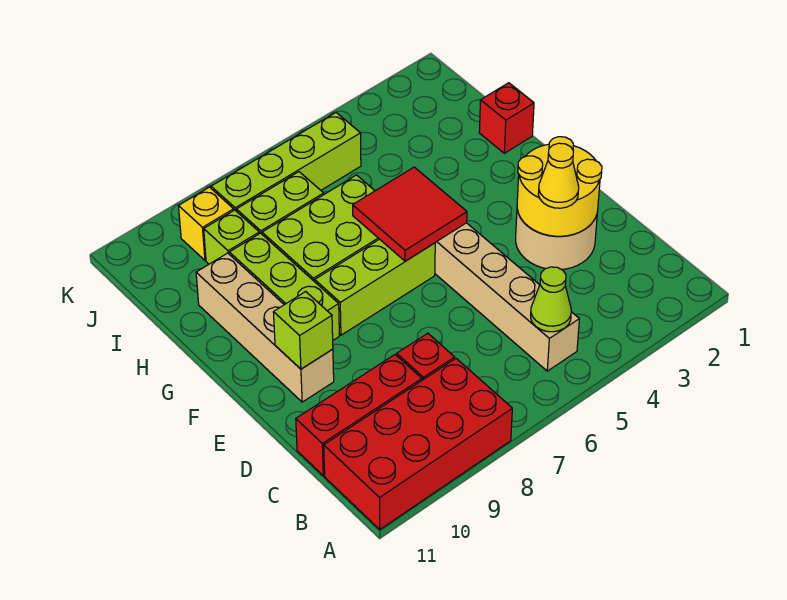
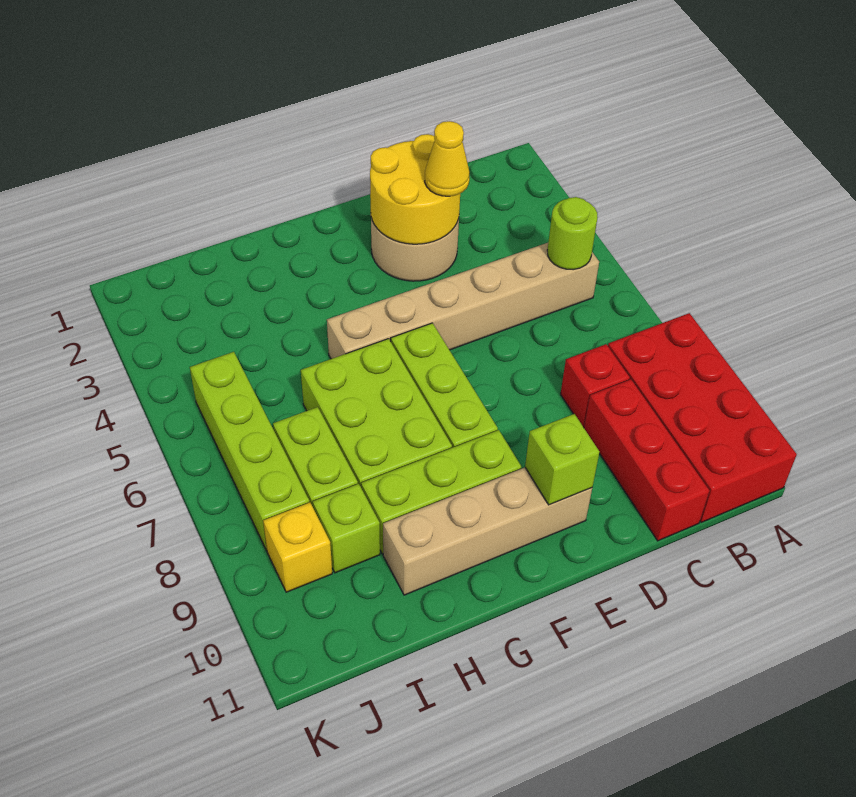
lime cone B5 level 2 -> lime round brick B5 level 2
red tile F5:G6 level 2 -> none
red brick H1 level 1 -> none

